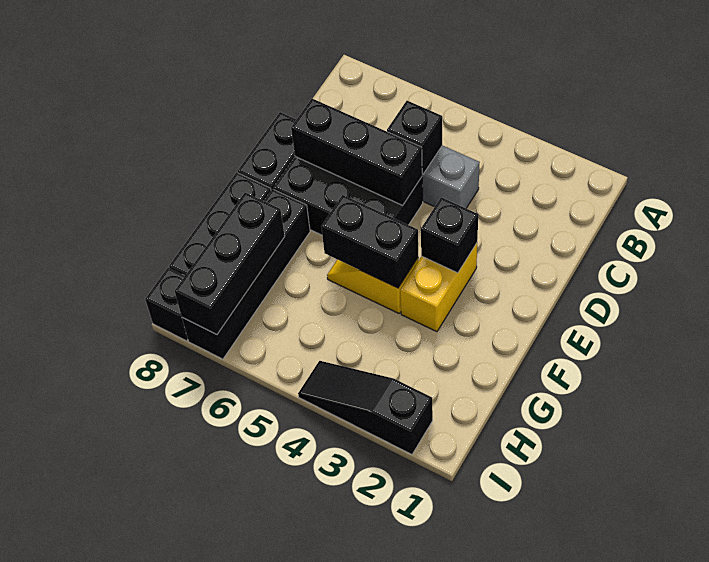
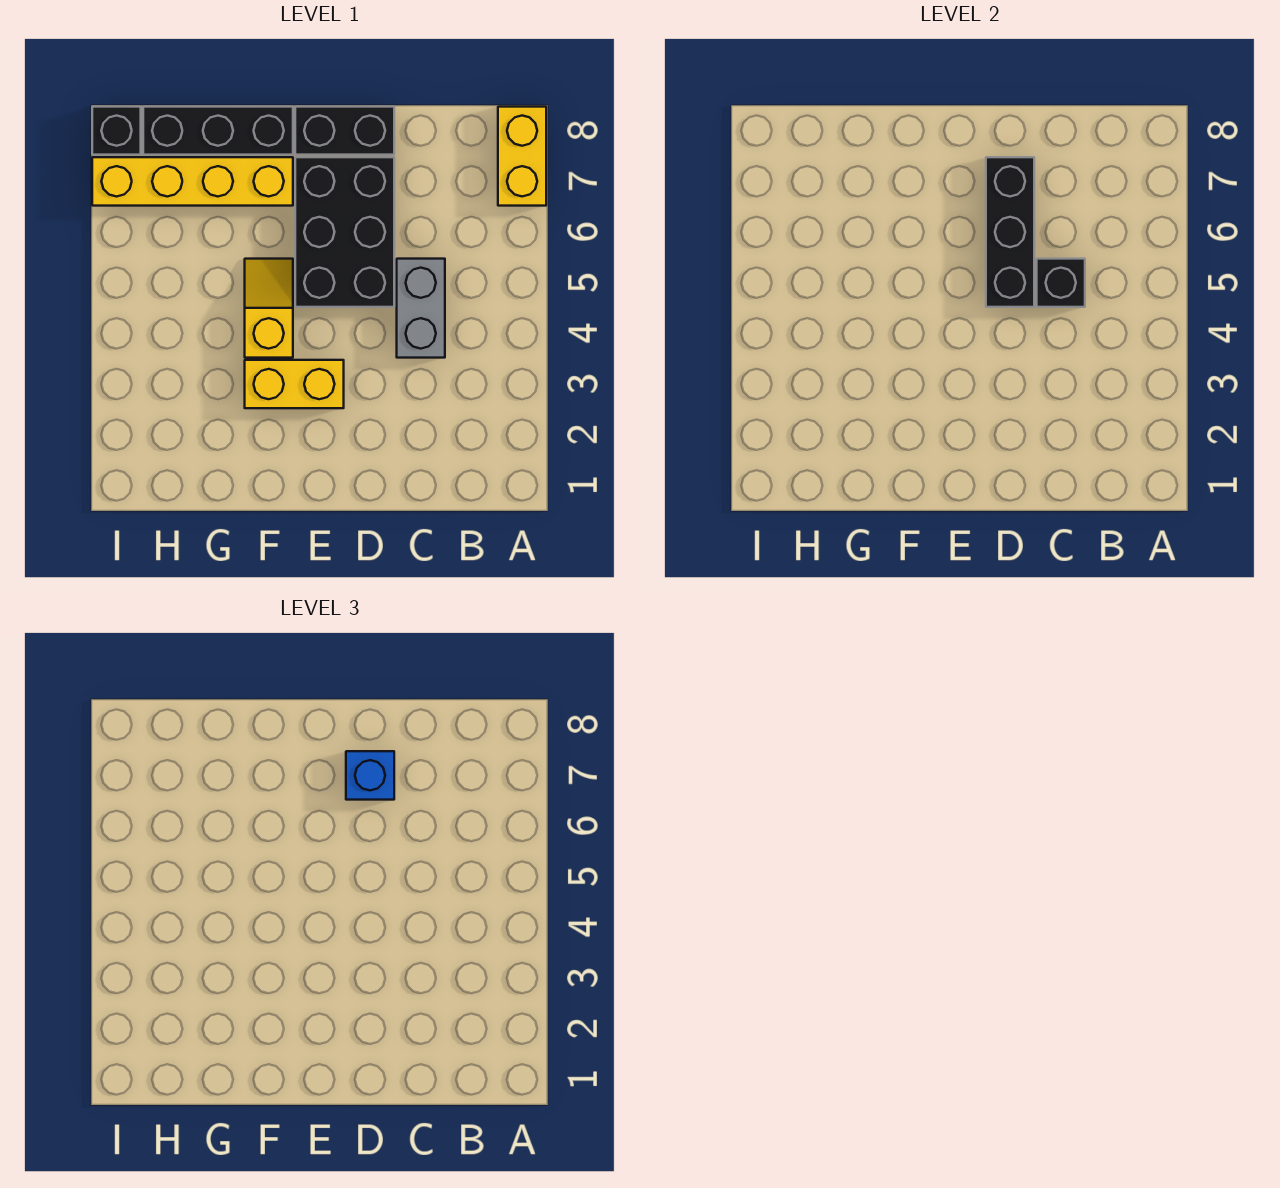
none -> yellow brick A7:A8 level 1
none -> blue brick D7 level 3
black brick E3 level 2 -> none
black brick F4:F5 level 2 -> none
black brick F7:I7 level 1 -> yellow brick F7:I7 level 1
black brick G7:I7 level 2 -> none
black slope I2:I4 level 1 top 2 -> none

